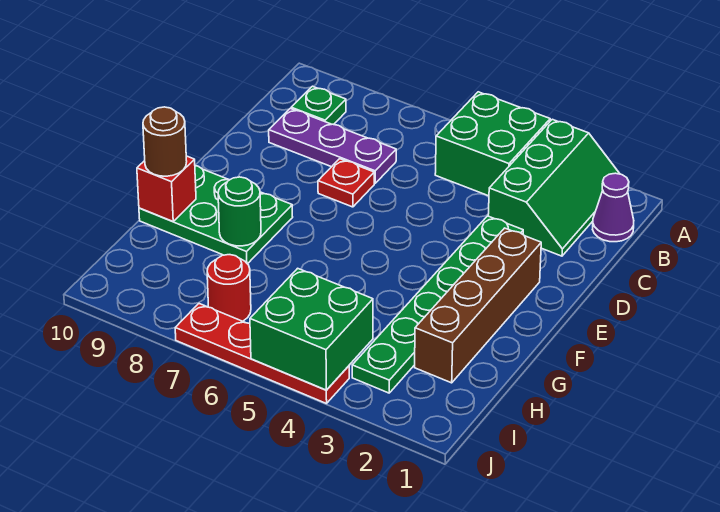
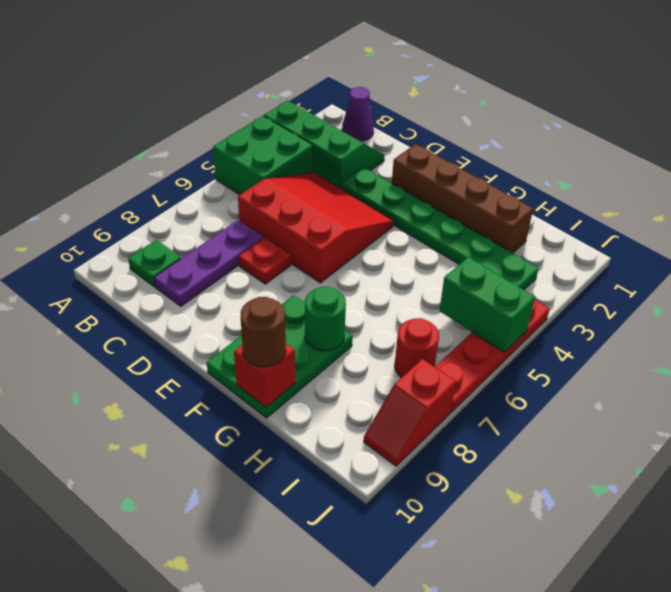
none -> red slope C4:E6 level 1 top 6
green brick I4:J5 level 2 -> green brick I5:J5 level 2
none -> red slope J8:J9 level 1 top 8

